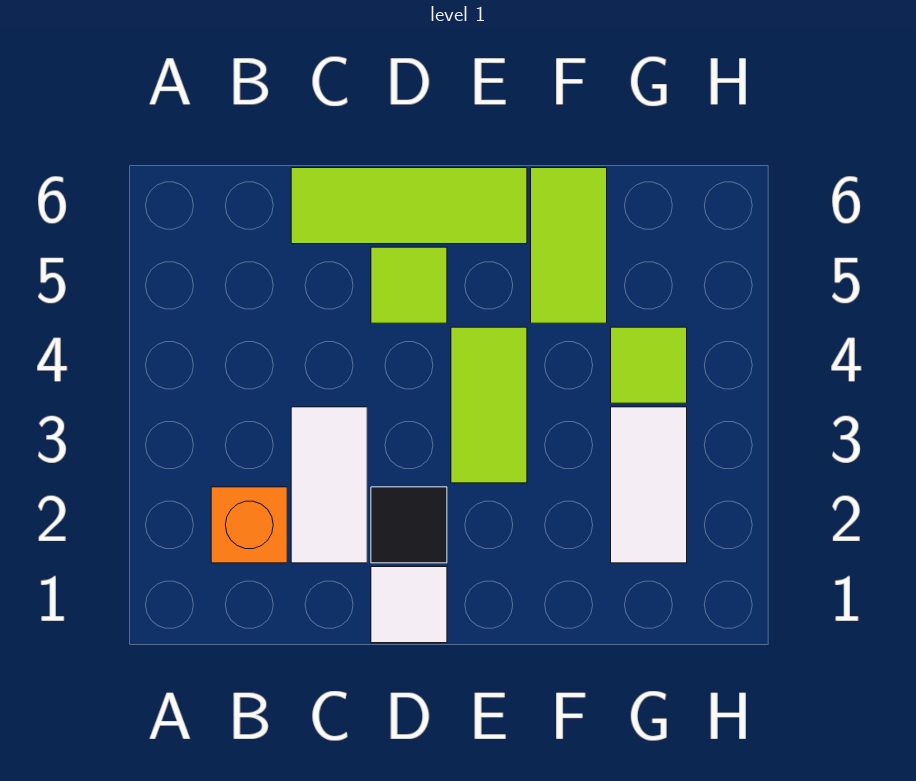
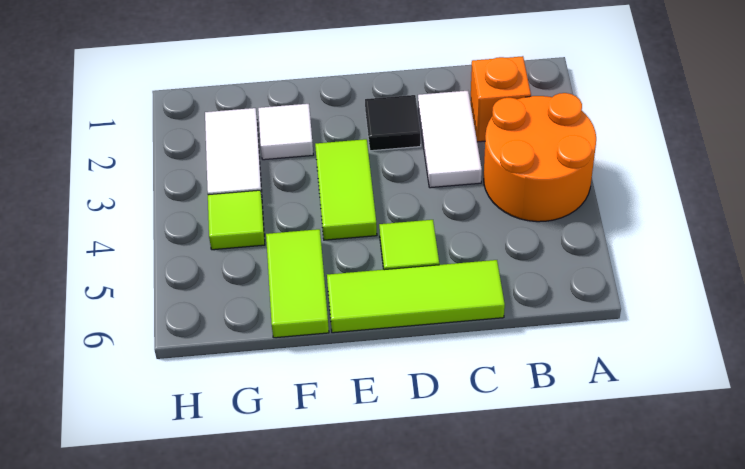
none -> orange round brick A3:B4 level 1
white tile D1 level 1 -> white tile F2 level 1

